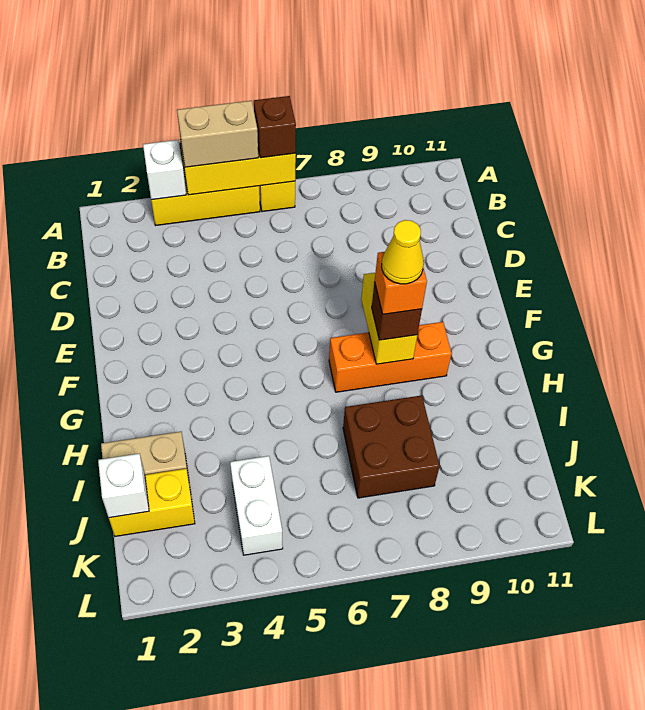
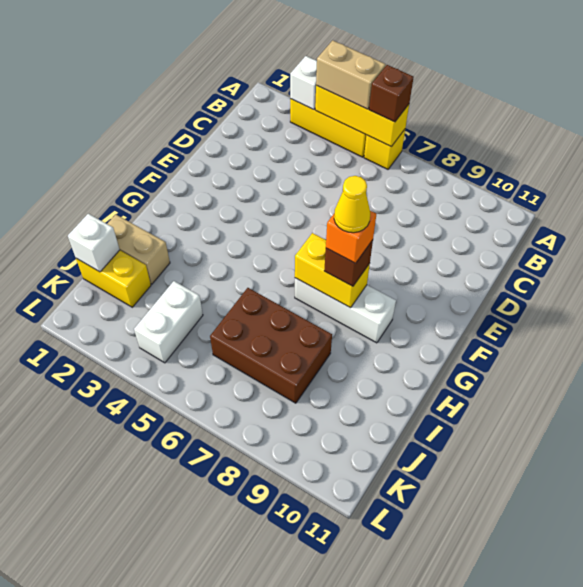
yellow brick F8:G8 level 2 -> yellow brick G7:G8 level 2
orange brick G7:G9 level 1 -> white brick G7:G9 level 1
brown brick I7:J8 level 1 -> brown brick I6:J8 level 1

